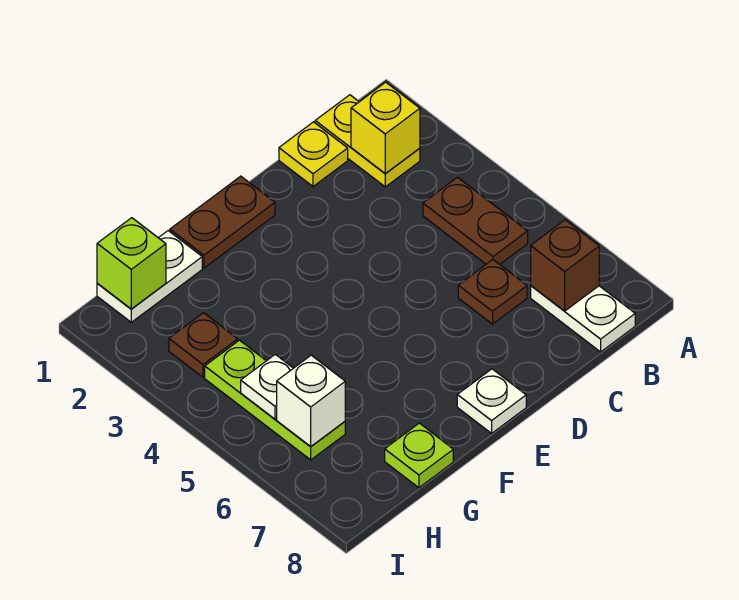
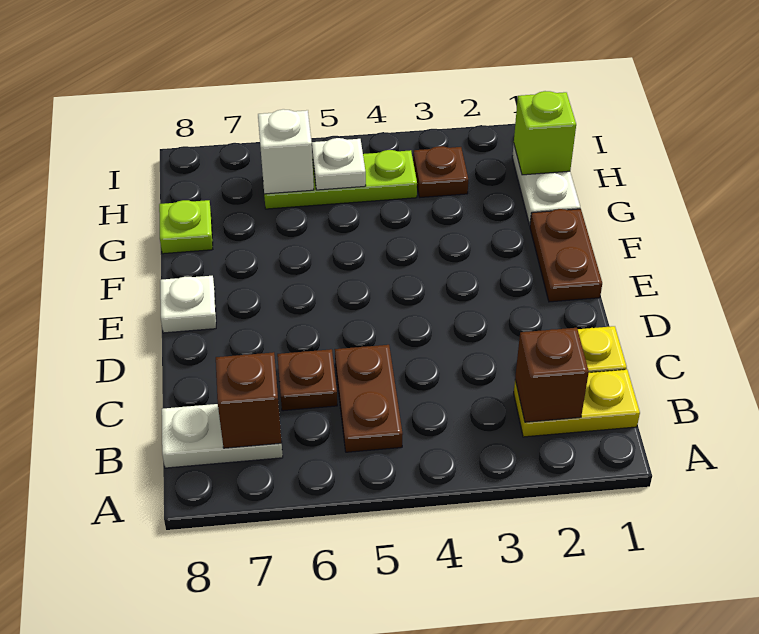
yellow brick B2 level 2 -> brown brick B2 level 2
brown plate B4:B5 level 1 -> brown plate B5:C5 level 1

